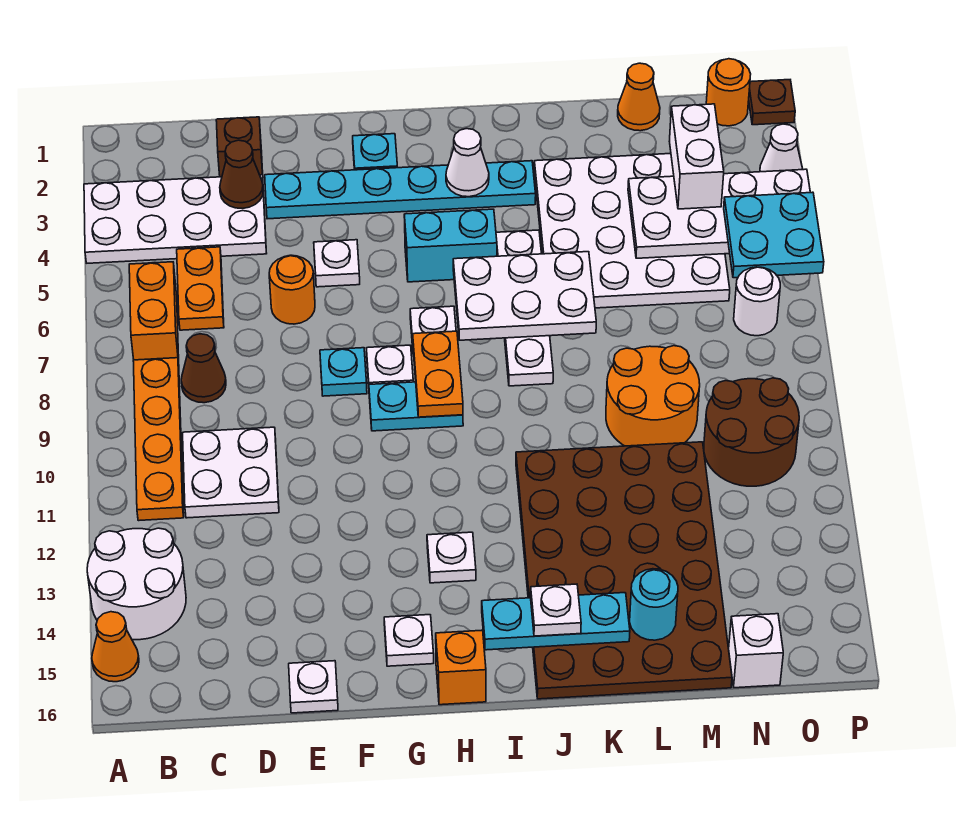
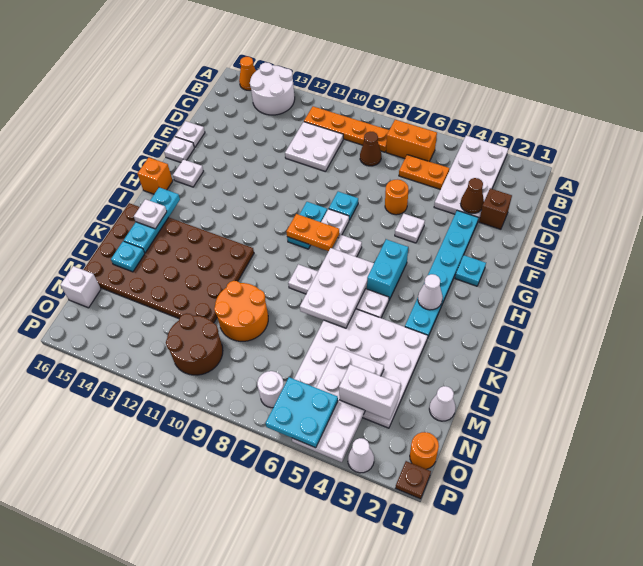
white plate H13 level 1 -> white plate F16 level 1
cyan round brick L15 level 2 -> cyan plate L15 level 2
orange cone M1 level 1 -> white cone M1 level 1

